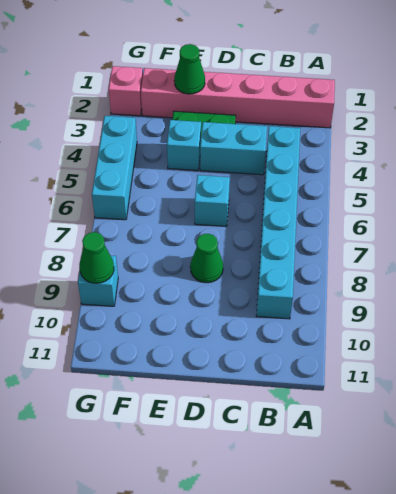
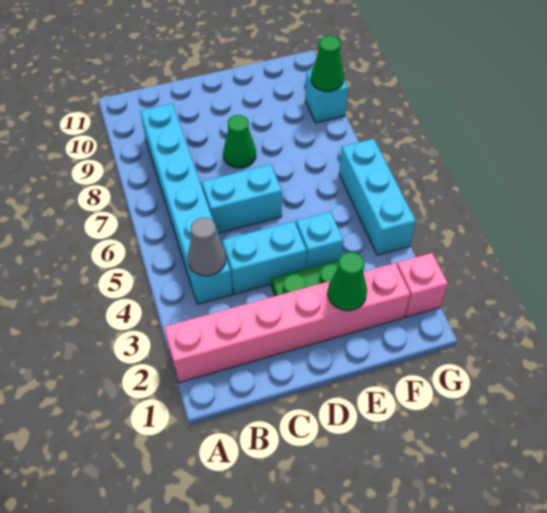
none -> grey cone B4 level 2
cyan brick D6 level 1 -> cyan brick C6:D6 level 1

